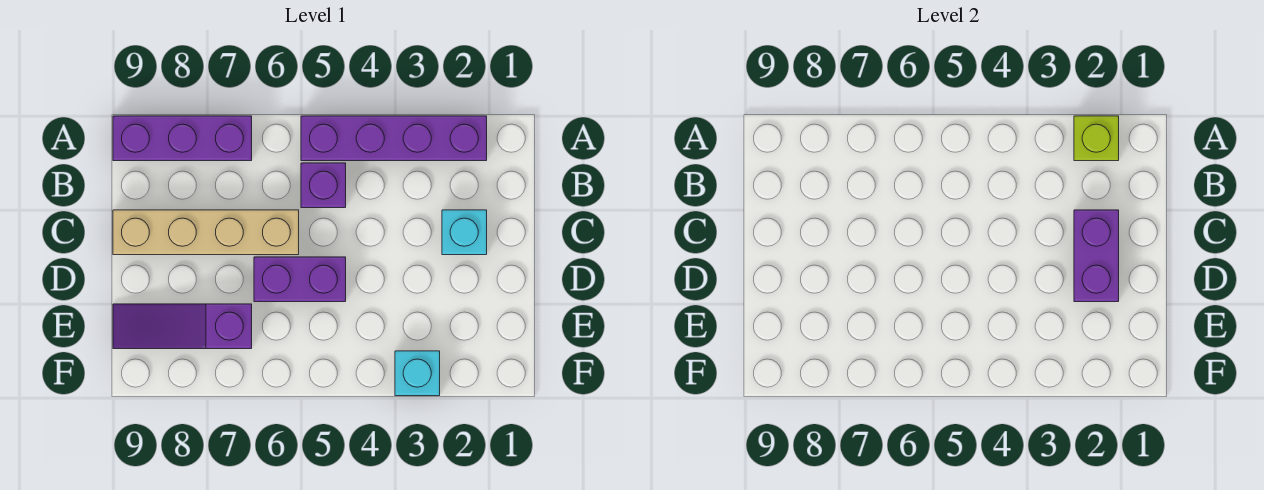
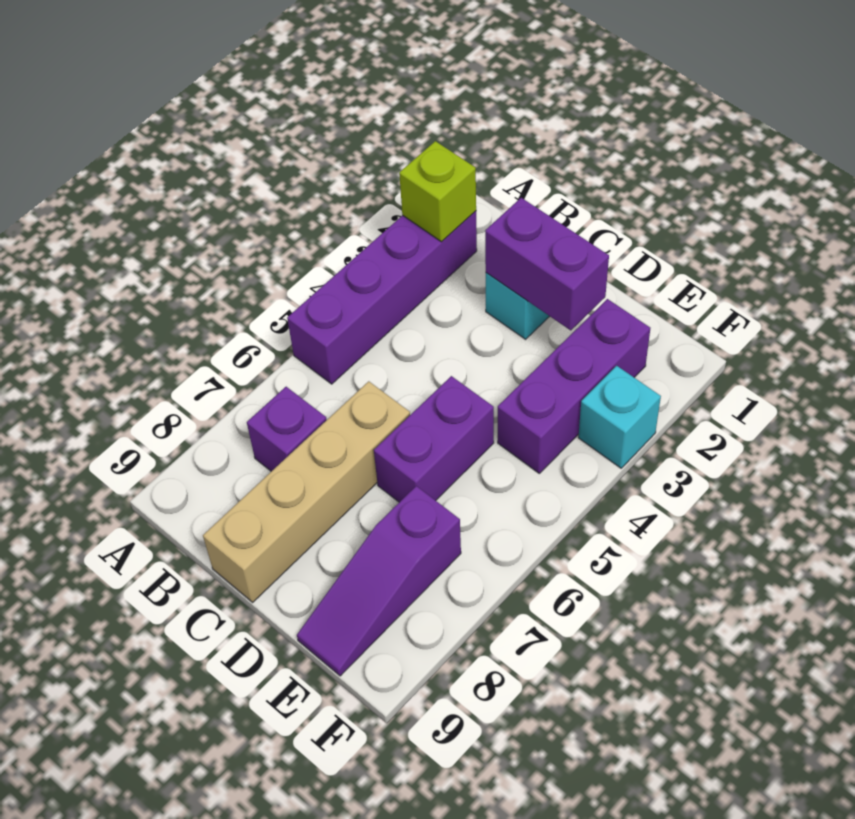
purple brick A7:A9 level 1 -> purple brick E2:E4 level 1
purple brick B5 level 1 -> purple brick B7 level 1

